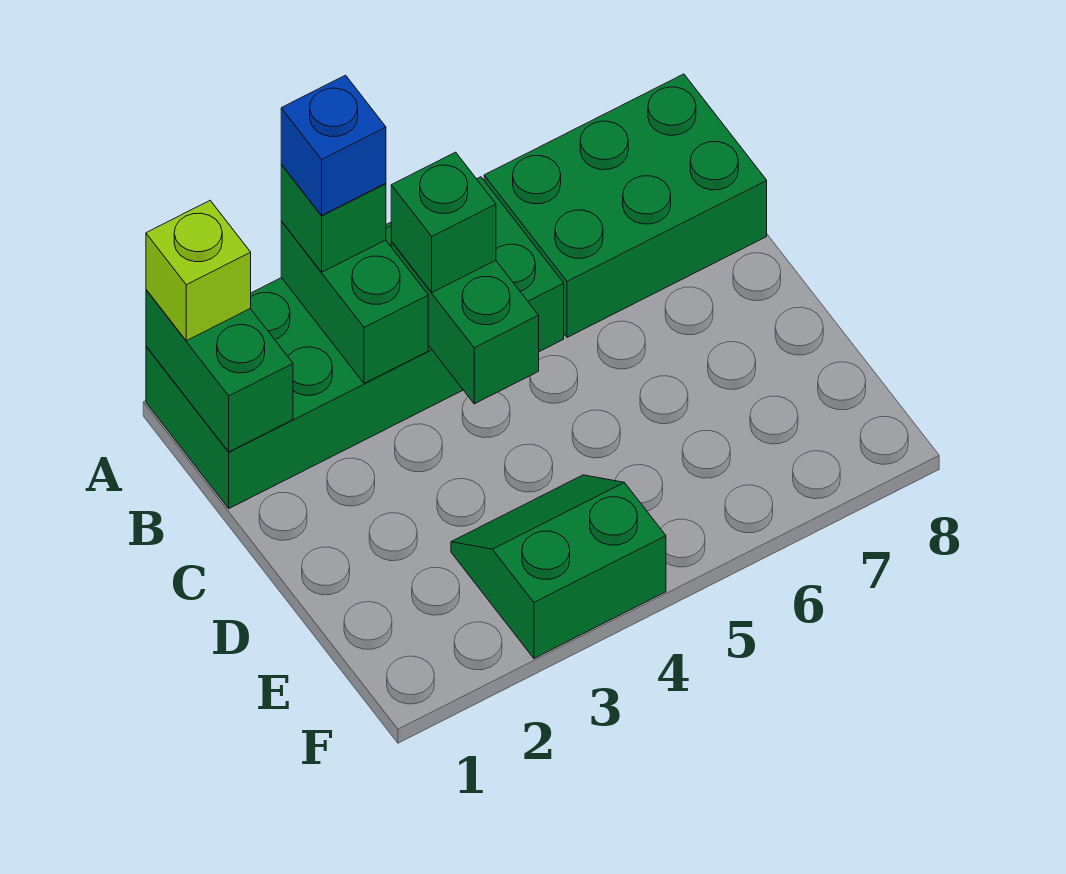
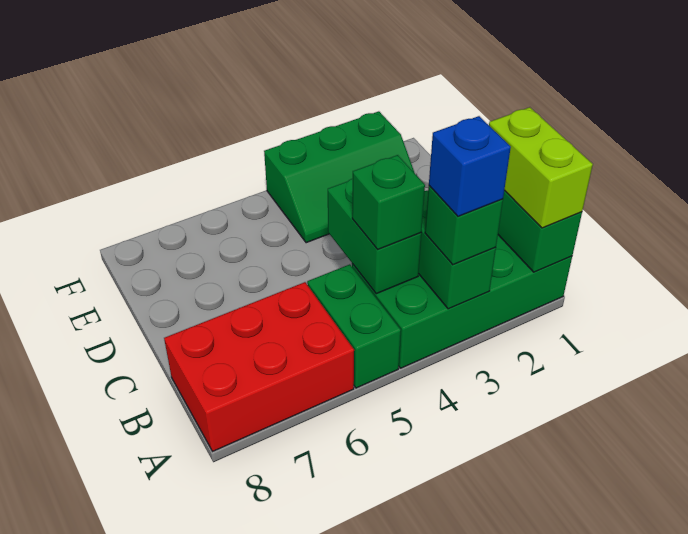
lime brick A1 level 3 -> lime brick A1:B1 level 3
green brick A6:B8 level 1 -> red brick A6:B8 level 1
green slope E3:F4 level 1 top F -> green slope E2:F4 level 1 top F

